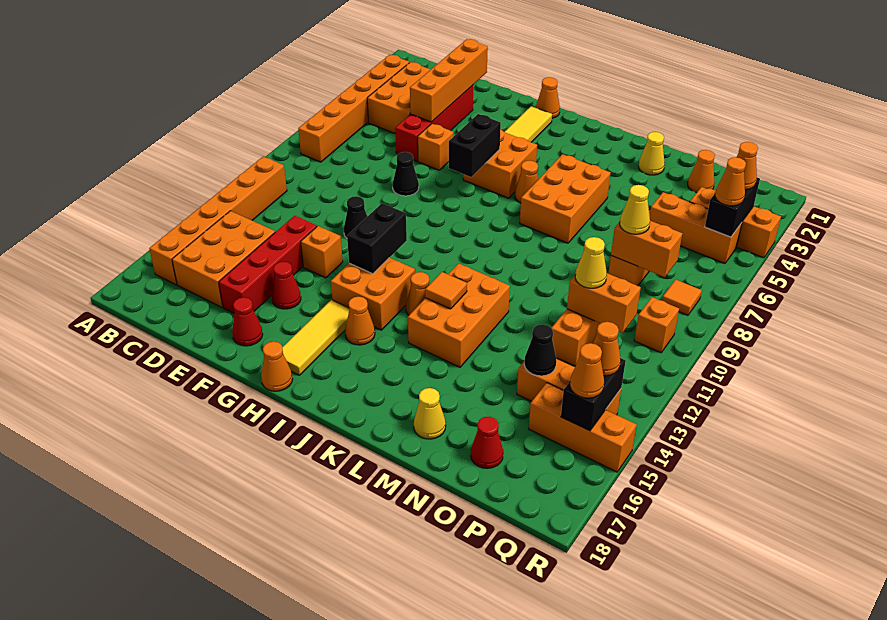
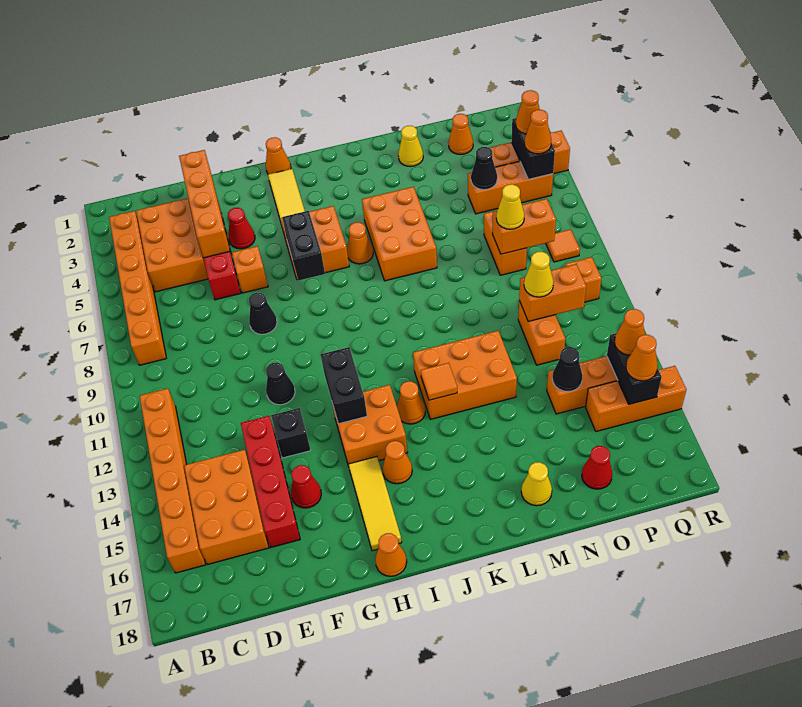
orange brick F13 level 1 -> black brick F13 level 1
red cone F17 level 1 -> red cone F4 level 1
orange brick K12:L14 level 1 -> orange brick K12:M13 level 1
none -> black cone O5 level 2

